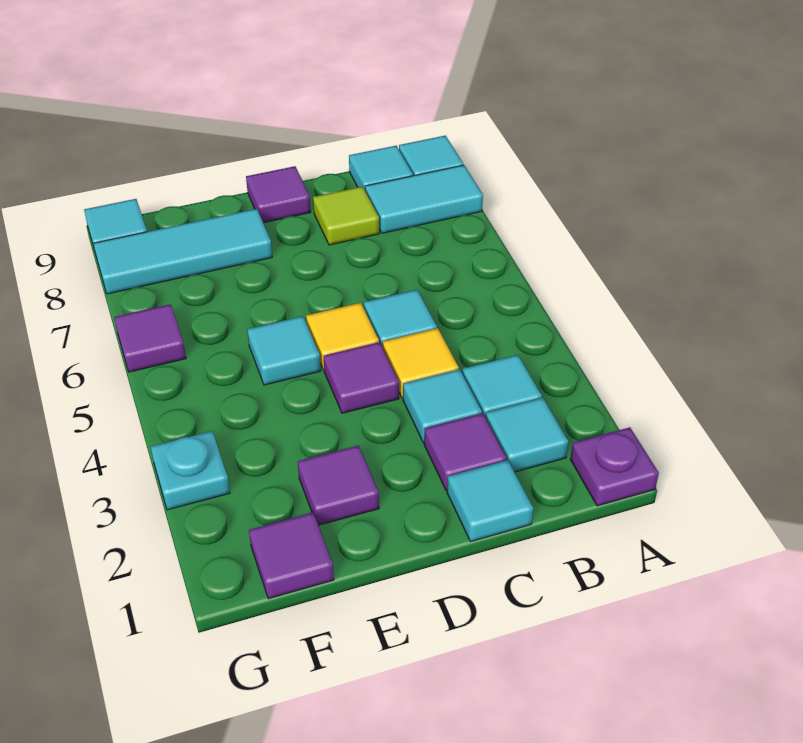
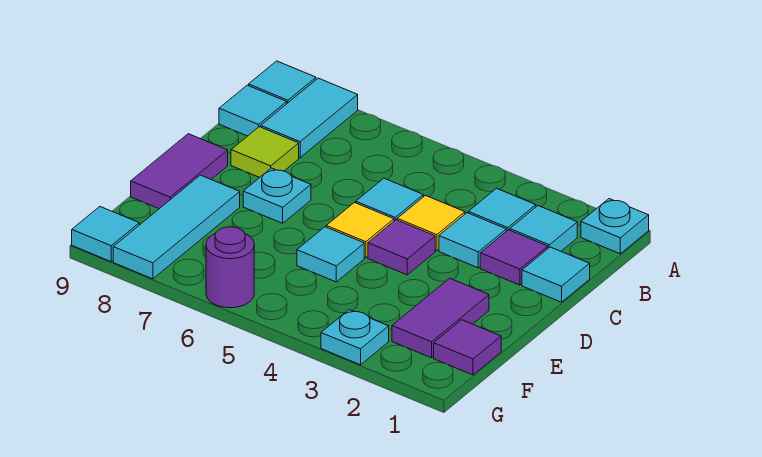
purple plate A1 level 1 -> cyan plate A1 level 1
none -> cyan plate D7 level 1
purple tile D9 level 1 -> purple tile D9:E9 level 1
purple tile E2 level 1 -> purple tile E2:F2 level 1
purple tile G6 level 1 -> purple round brick G6 level 1

